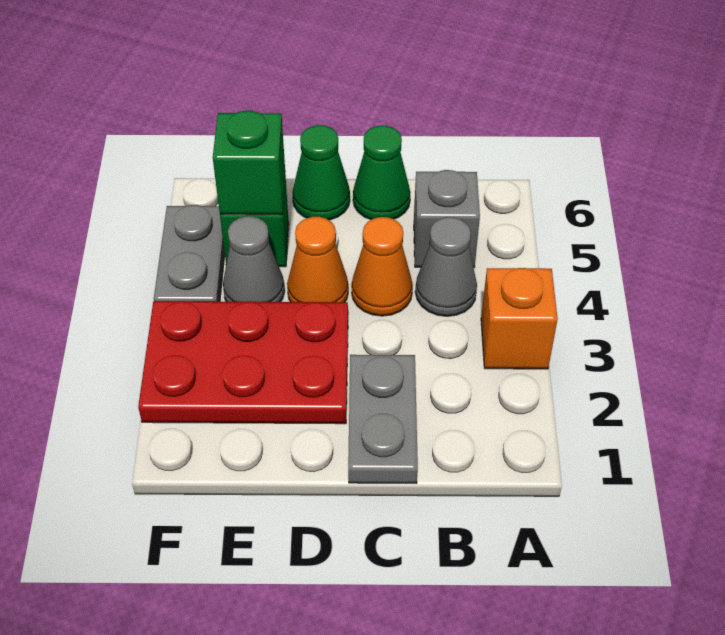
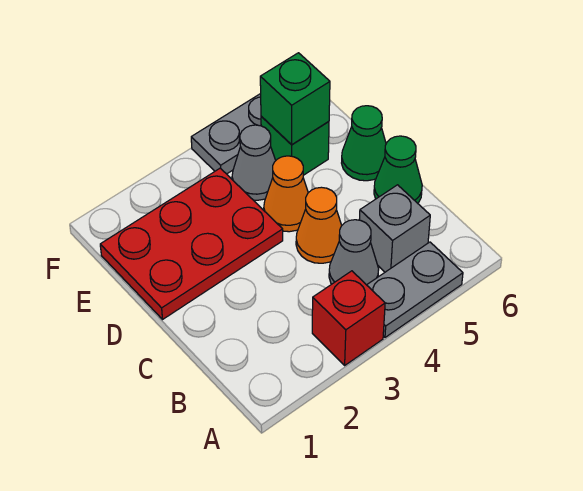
orange brick A3 level 1 -> red brick A3 level 1
grey plate C1:C2 level 1 -> grey plate A4:A5 level 1
red plate D2:F3 level 1 -> red plate D1:E3 level 1

